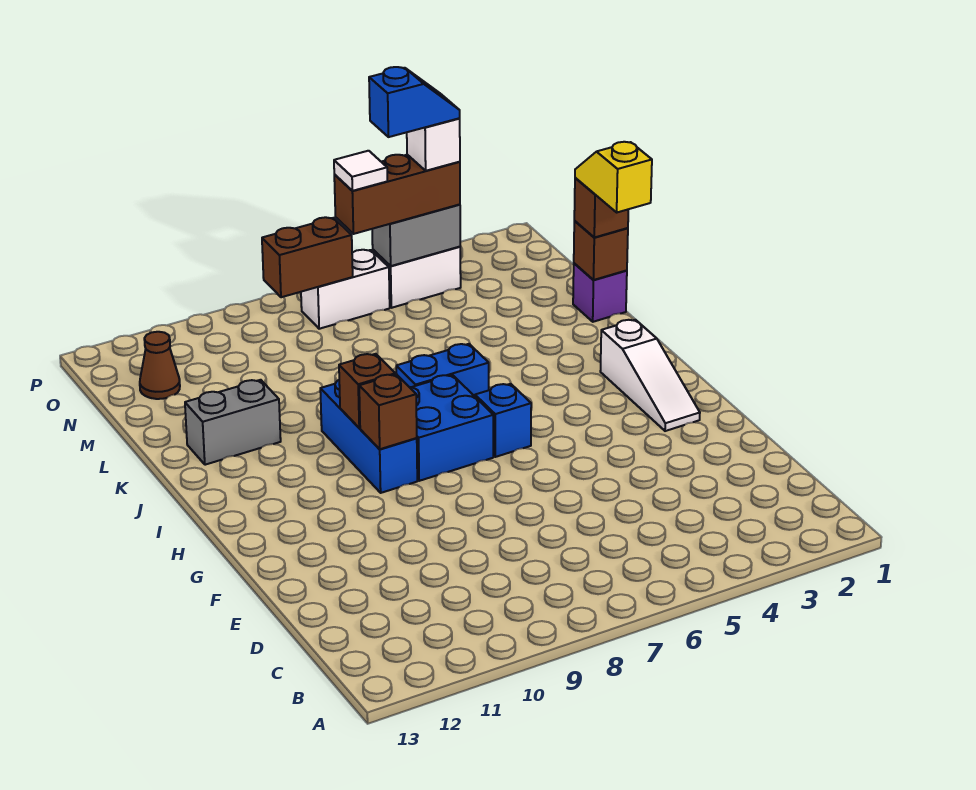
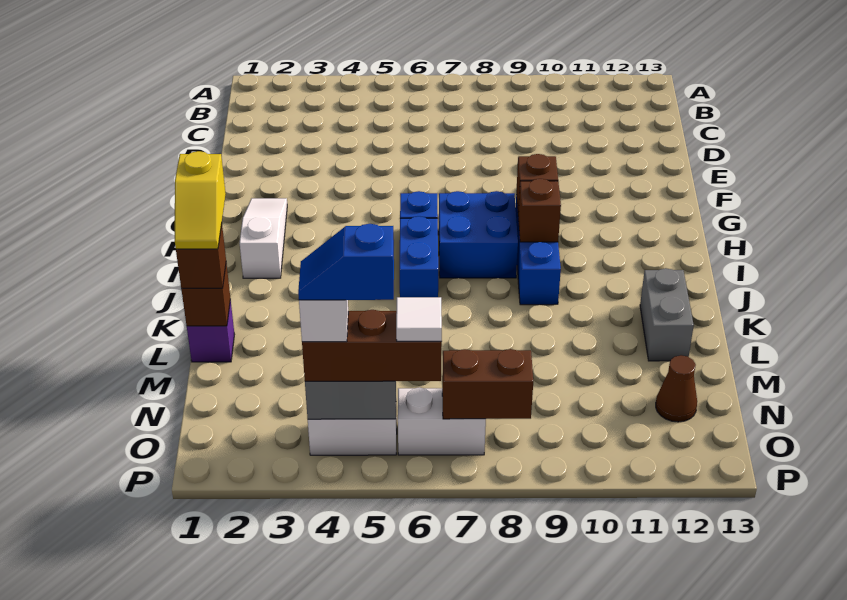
blue brick J6:J7 level 1 -> blue brick I6:J6 level 1
grey brick K11:K12 level 1 -> grey brick K12:L12 level 1

